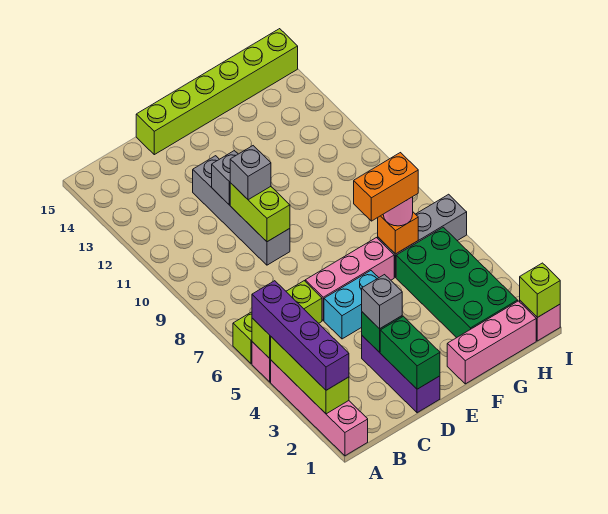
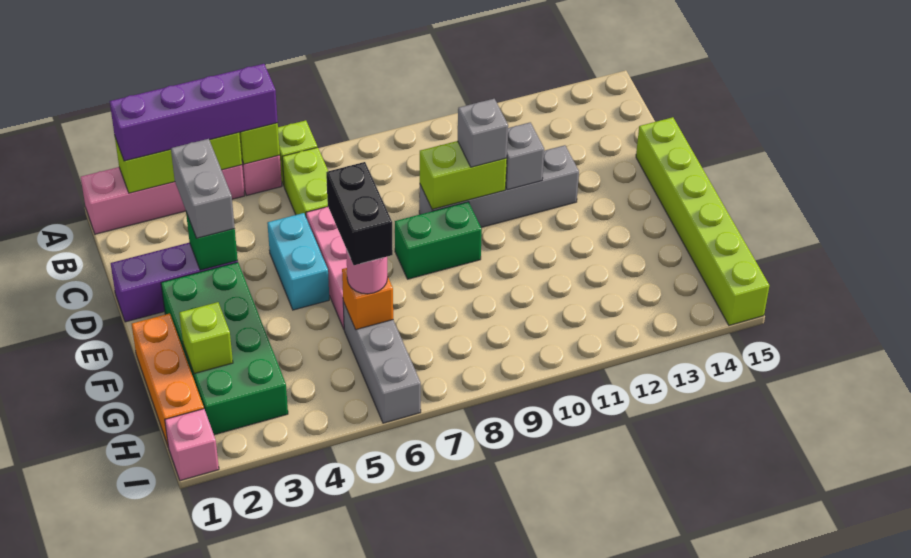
green brick D1:D2 level 2 -> green brick E8:E9 level 1
grey brick D3 level 3 -> grey brick C3:D3 level 3
pink brick F1:H1 level 1 -> orange brick F1:H1 level 1
orange brick F6:G6 level 4 -> black brick F6:G6 level 4
green brick G2:H5 level 1 -> green brick E2:H3 level 1
lime brick I1 level 2 -> lime brick G2 level 2

